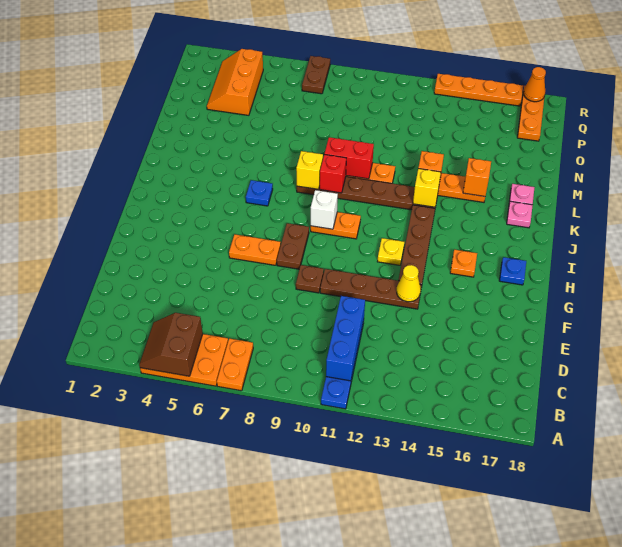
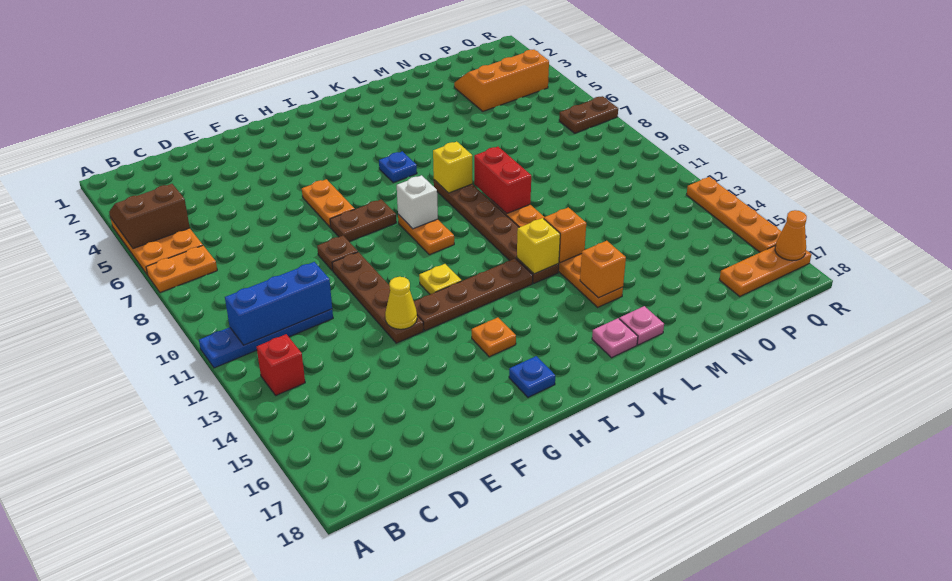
red brick K9 level 2 -> red brick B13 level 1

